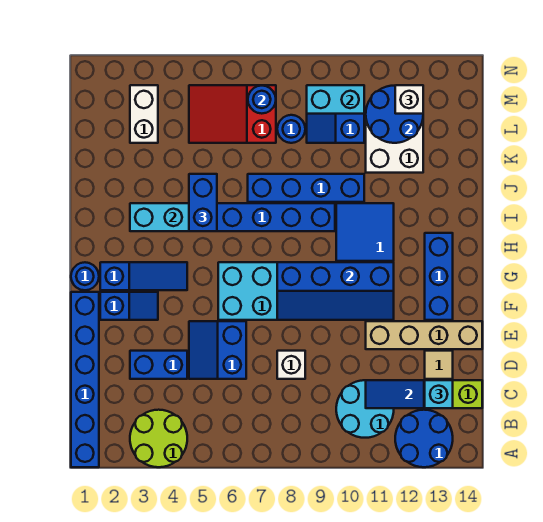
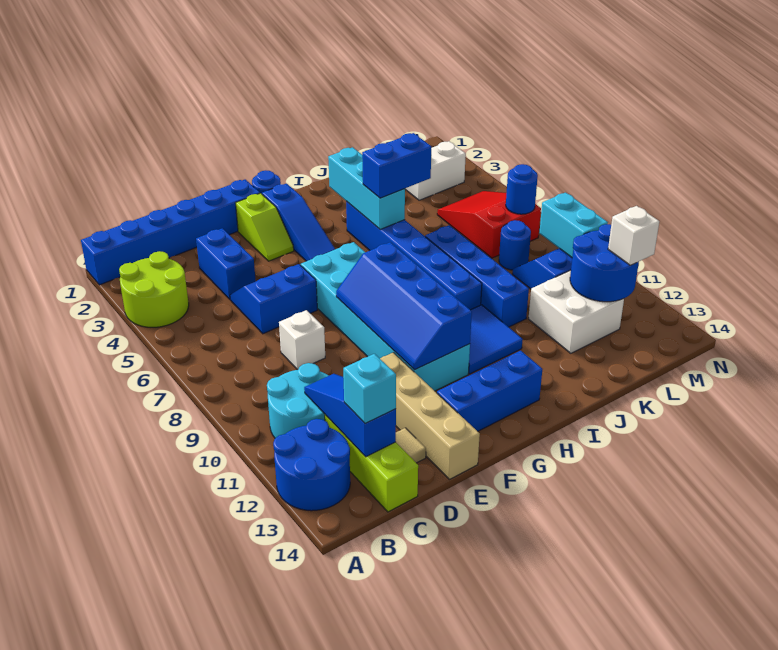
blue slope F2:F3 level 1 top 2 -> lime slope F2:F3 level 1 top 2

